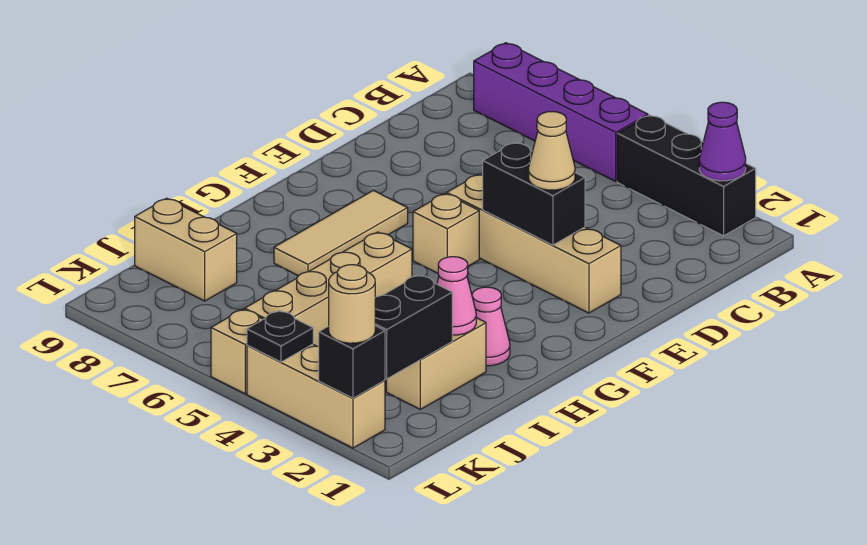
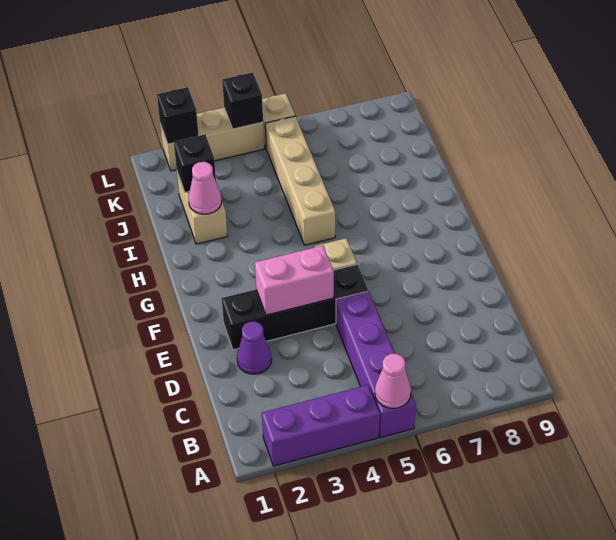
black brick A2:A4 level 1 -> purple brick A2:A4 level 1
purple cone A2 level 2 -> purple cone D2 level 1
purple brick A5:A8 level 1 -> purple brick A5:D5 level 1
tan brick E2:E5 level 1 -> black brick E2:E5 level 1
black brick E3:E4 level 2 -> pink brick E3:E4 level 2
tan cone E3 level 3 -> none
tan tile F7:H7 level 1 -> none
pink cone H2 level 1 -> pink cone A5 level 2
black brick J2:K2 level 2 -> black brick J2 level 2
tan brick J8:J9 level 1 -> none
tan round brick L2 level 3 -> none
black plate L4 level 2 -> black brick L4 level 2

